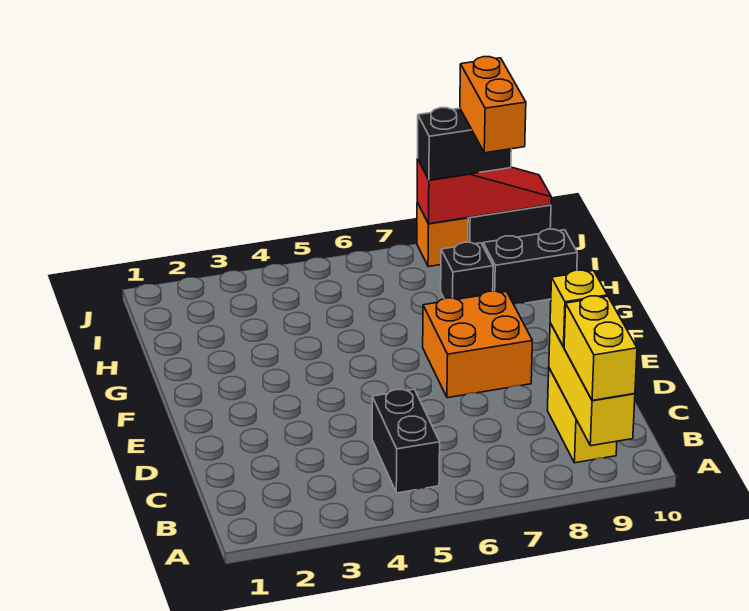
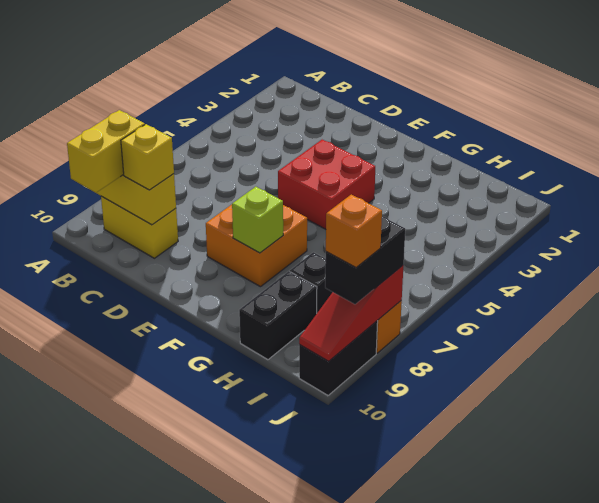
yellow brick A9:B9 level 3 -> yellow brick B9:B10 level 3
black brick B5:C5 level 1 -> none
none -> red brick E4:F5 level 1
none -> lime brick F8 level 2
orange brick I9:J9 level 4 -> orange brick J9 level 4

